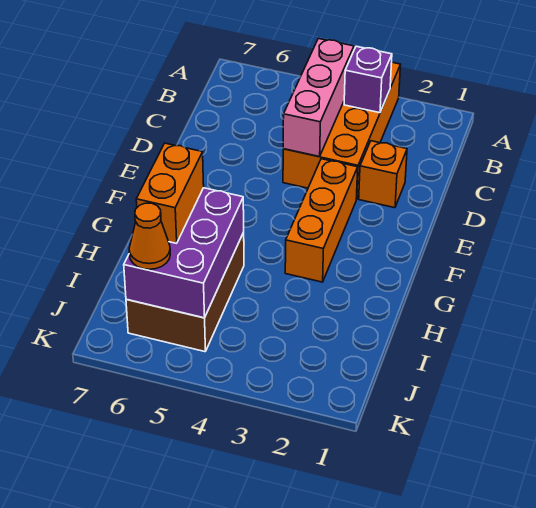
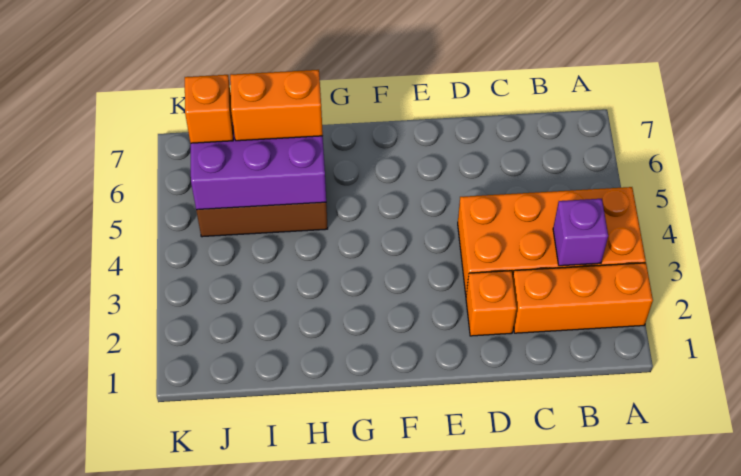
pink brick B4:D4 level 2 -> none
orange brick E3:G3 level 1 -> orange brick A2:C2 level 1
orange cone J6 level 3 -> orange brick J6 level 3

